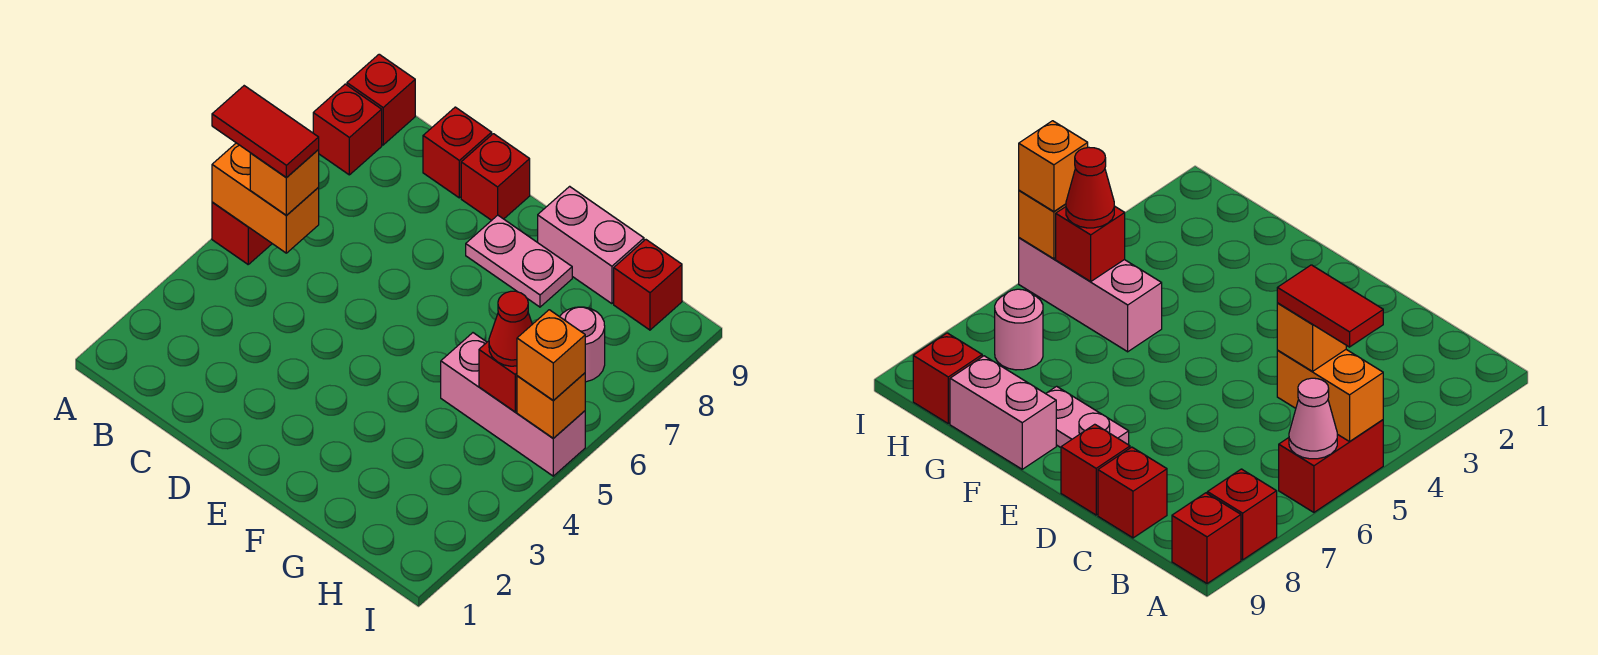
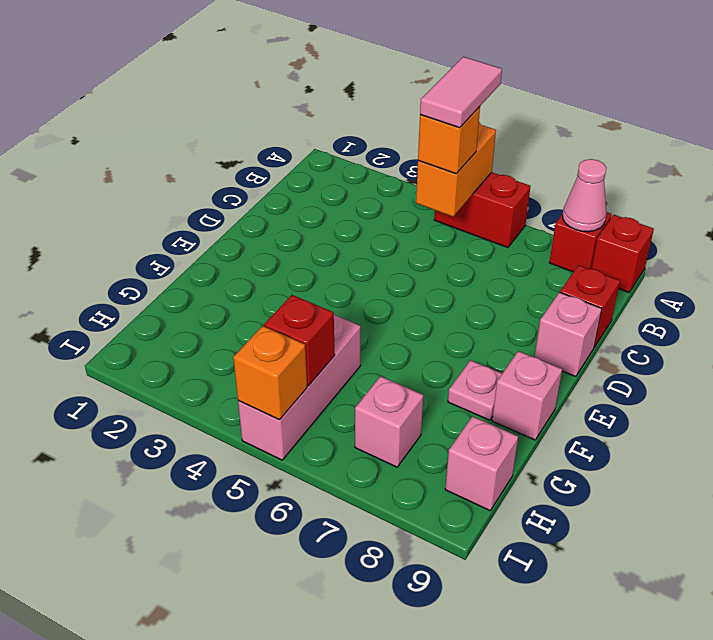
red tile A5:B5 level 4 -> pink tile A5:B5 level 4
pink cone A6 level 2 -> pink cone A8 level 2
red brick D9 level 1 -> pink brick D9 level 1
pink plate E8:F8 level 1 -> pink plate F8 level 1
pink brick F9:G9 level 1 -> pink brick F9 level 1
red cone H5 level 3 -> none
pink round brick H7 level 1 -> pink brick H7 level 1
red brick H9 level 1 -> pink brick H9 level 1
orange brick I5 level 3 -> none

